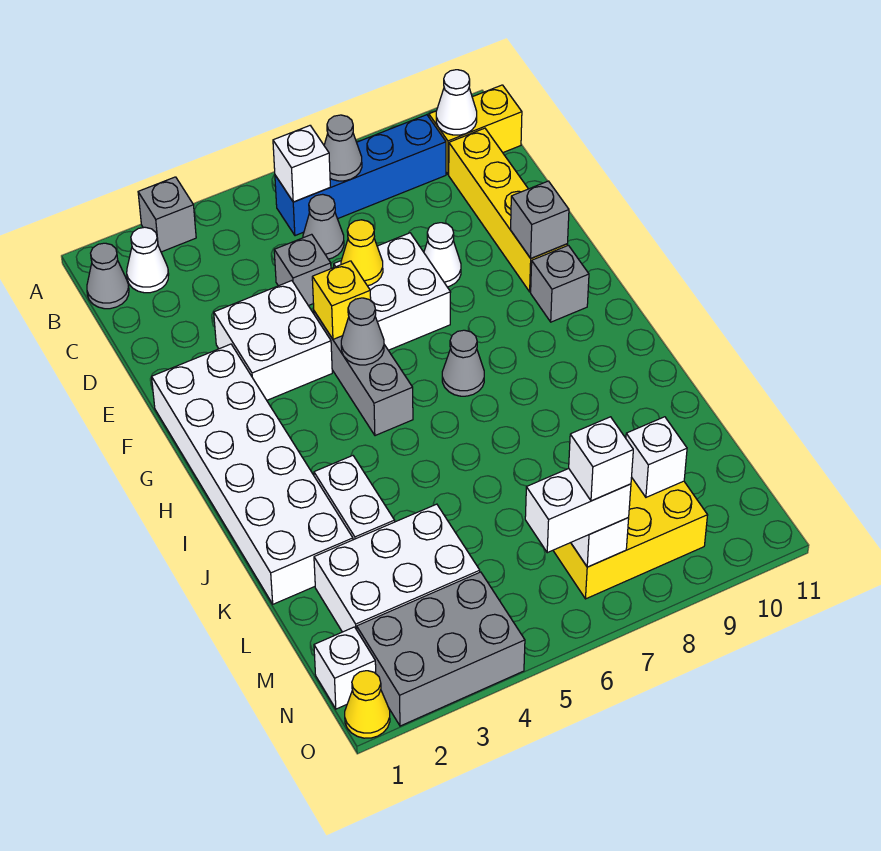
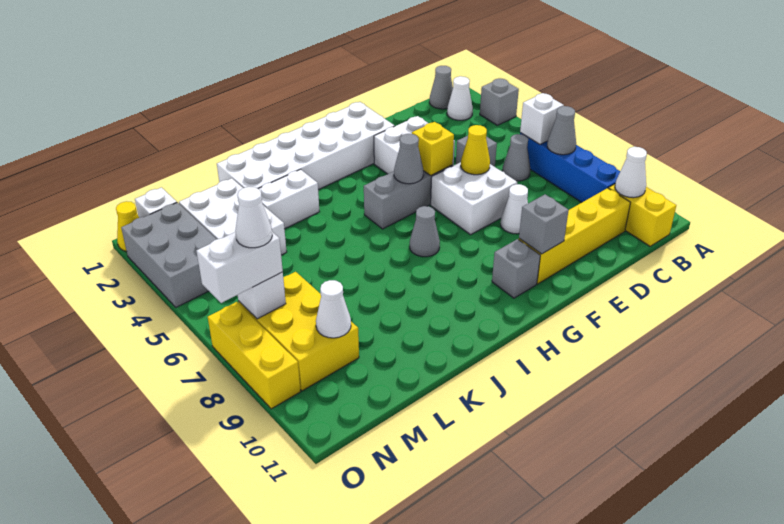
white brick M9 level 2 -> white cone M9 level 2
white brick N6:N7 level 3 -> white brick N7:O7 level 3
white brick N7 level 4 -> white cone N7 level 4
none -> yellow brick O7:O9 level 1

